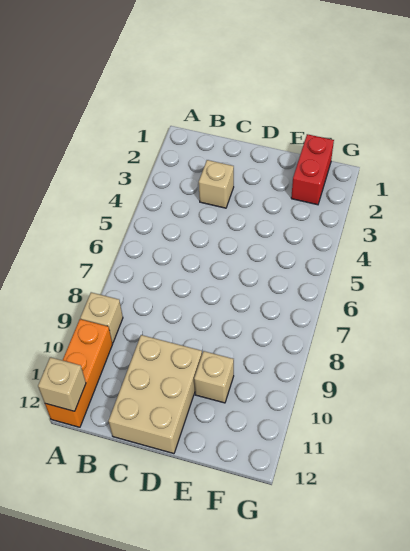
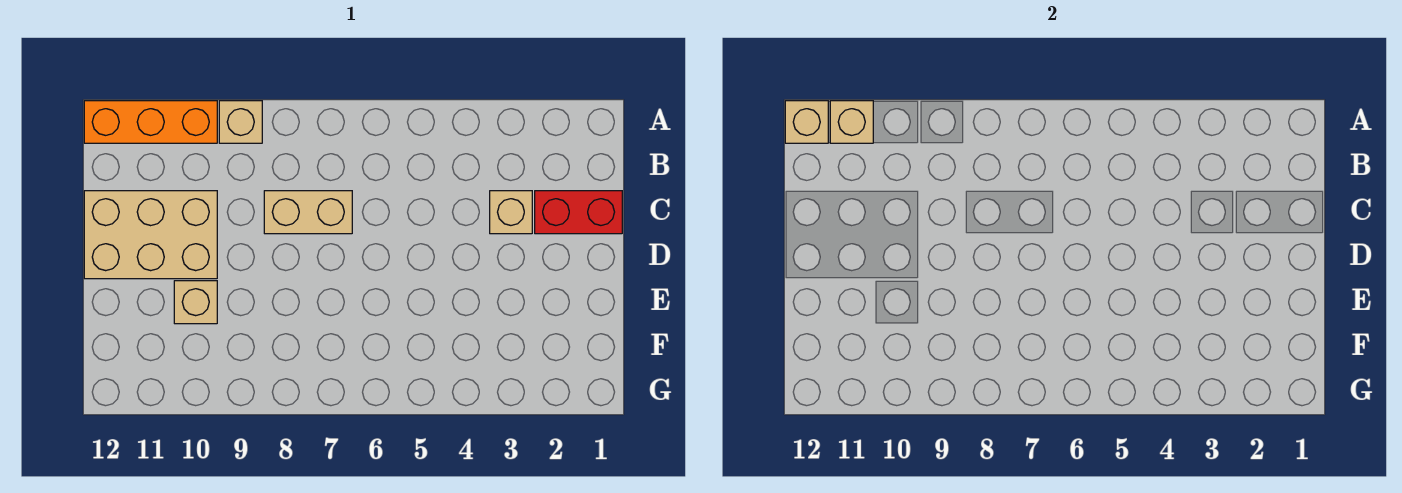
none -> tan brick A11 level 2
none -> tan brick C7:C8 level 1
red brick F1:F2 level 1 -> red brick C1:C2 level 1

